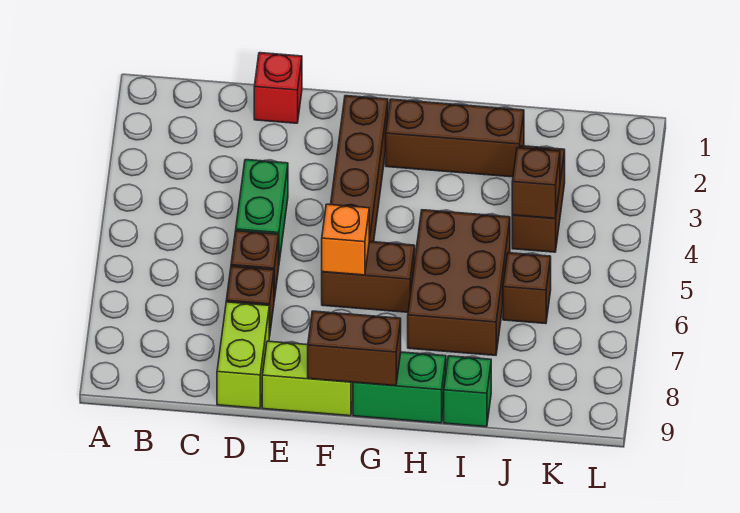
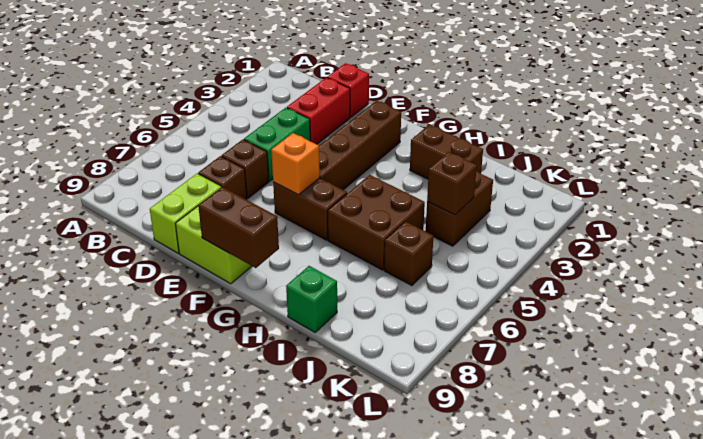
none -> red brick D2:D3 level 1
brown brick G2:I2 level 1 -> brown brick H2:I2 level 1
green brick G9:H9 level 1 -> none
brown brick H5:I7 level 1 -> brown brick H5:I6 level 1

